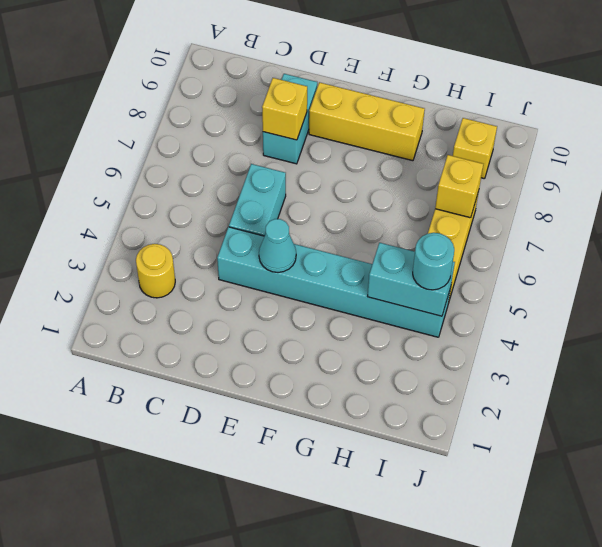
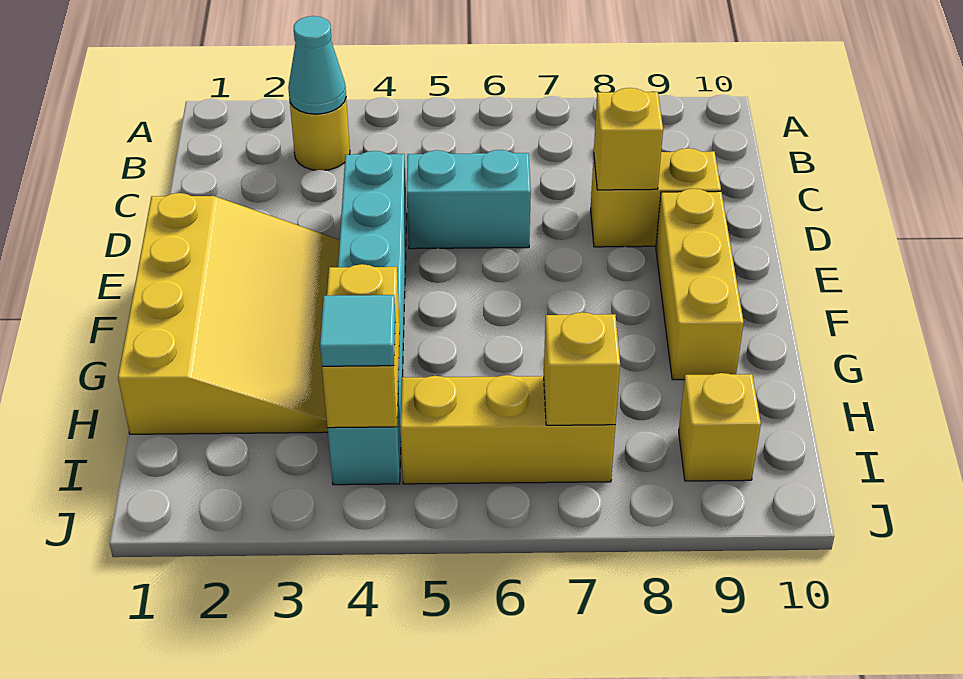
cyan brick D8:D9 level 1 -> yellow brick D8:D9 level 1
none -> yellow slope E1:H3 level 1 top 1
cyan cone E4 level 2 -> cyan cone B3 level 2
cyan brick H4:I4 level 2 -> yellow brick H4:I4 level 2
cyan round brick I4 level 3 -> cyan tile I4 level 3

